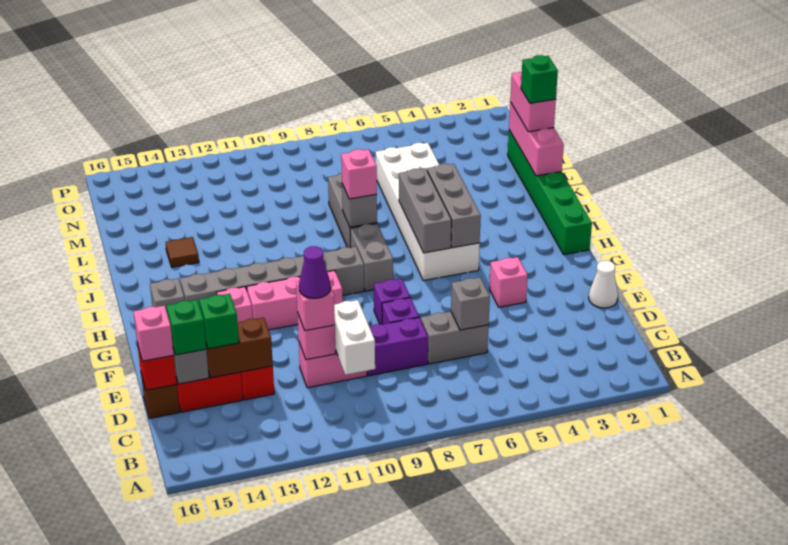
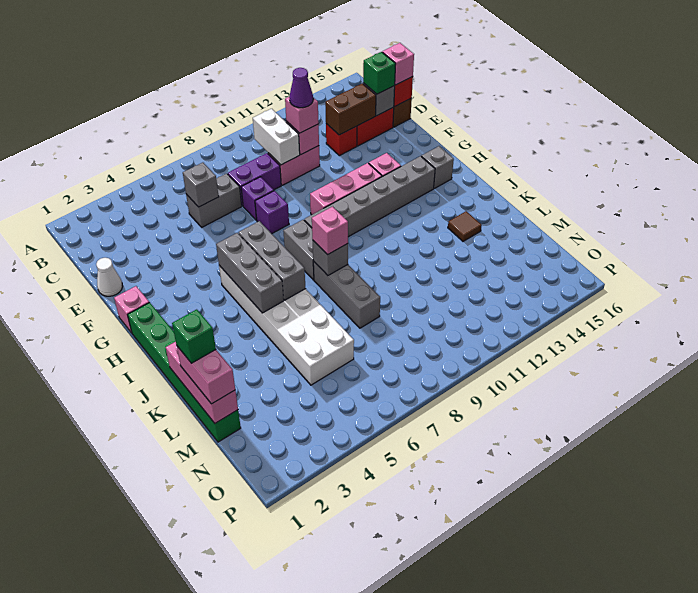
green brick D14 level 3 -> none
pink brick F4 level 1 -> pink brick G1 level 1

